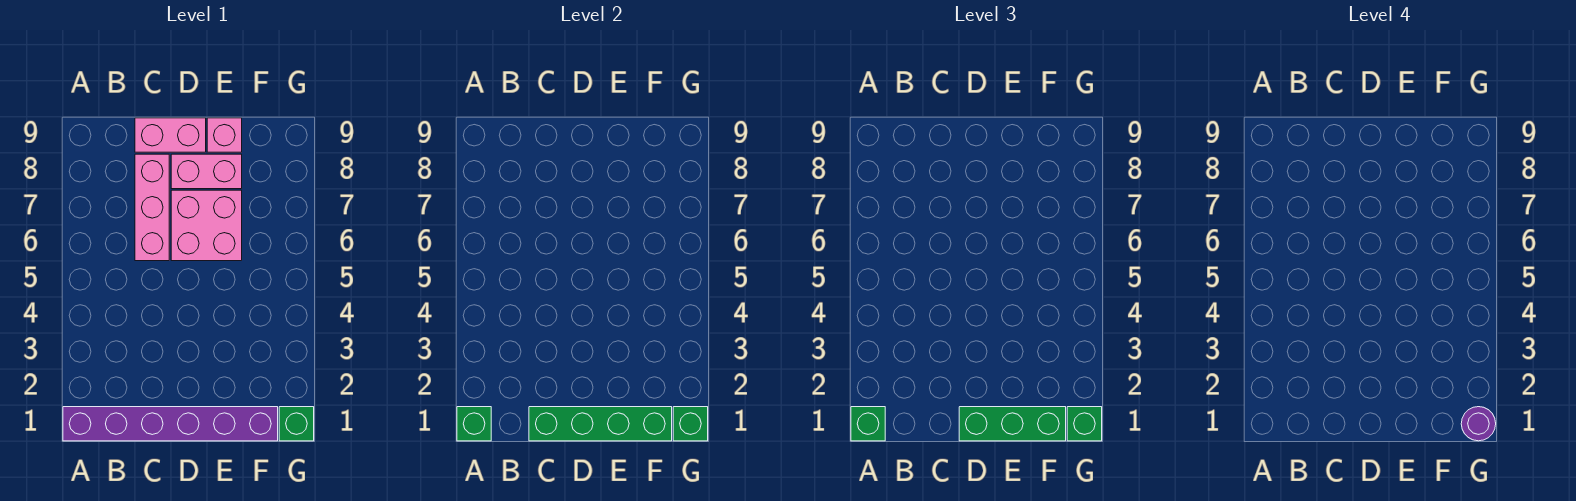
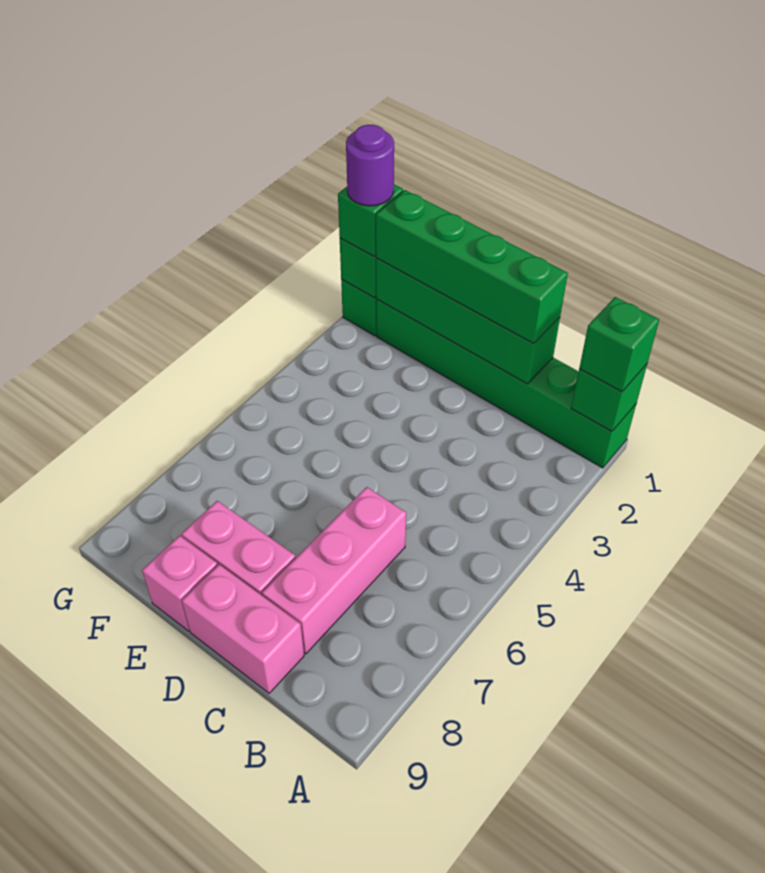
purple brick A1:F1 level 1 -> green brick A1:F1 level 1
green brick D1:F1 level 3 -> green brick C1:F1 level 3
pink brick D6:E7 level 1 -> none

